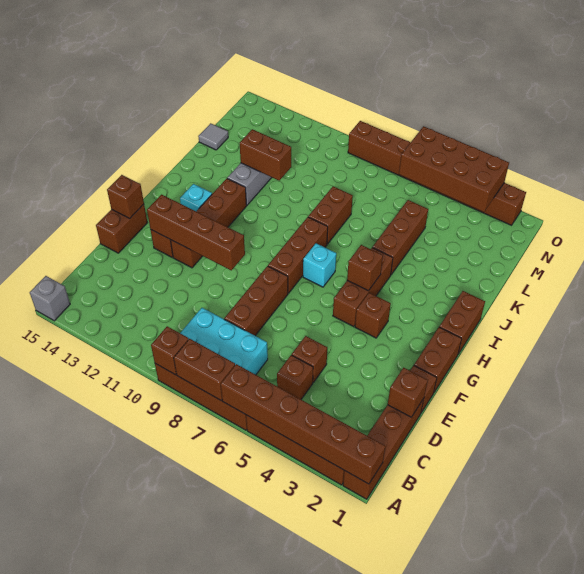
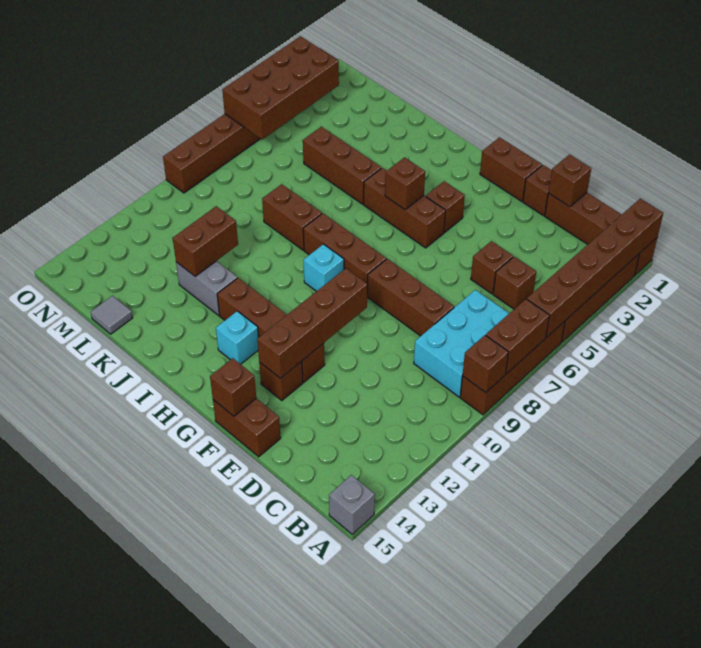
brown brick H1:I1 level 1 -> none
cyan brick H7 level 1 -> cyan brick H9 level 1

